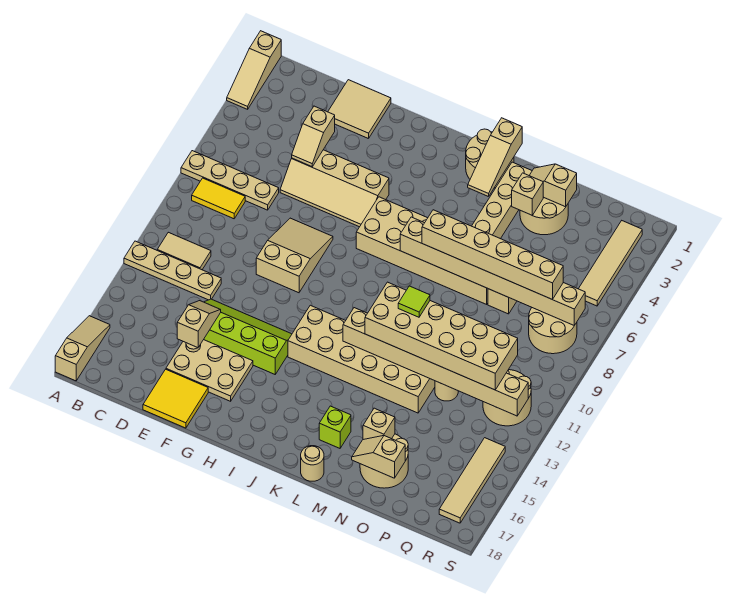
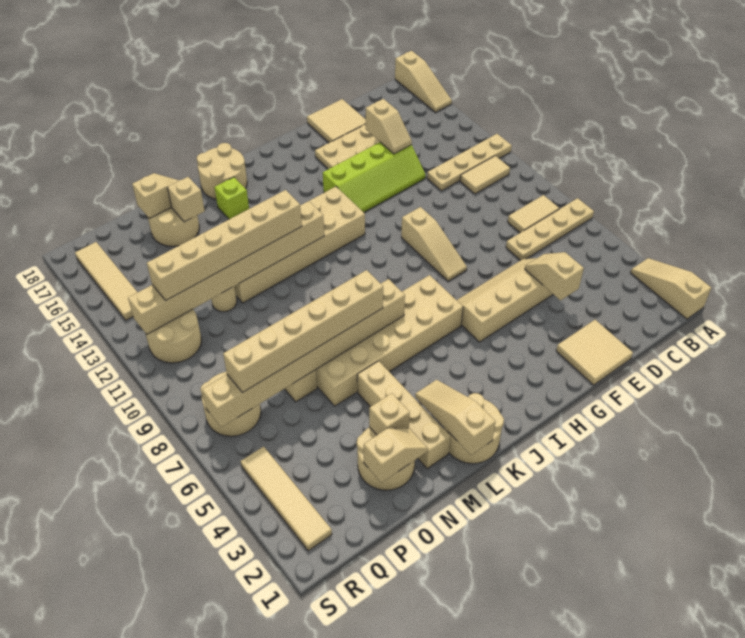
yellow tile B8:C8 level 1 -> tan tile B8:C8 level 1
yellow tile E17:F18 level 1 -> tan tile E17:F18 level 1
tan slope F8:G10 level 1 top 10 -> tan slope G8:G10 level 1 top 10
tan brick L11:Q12 level 3 -> tan brick L12:Q12 level 3
tan round brick L18 level 1 -> tan round brick K17:L18 level 1
lime tile M11 level 4 -> none

